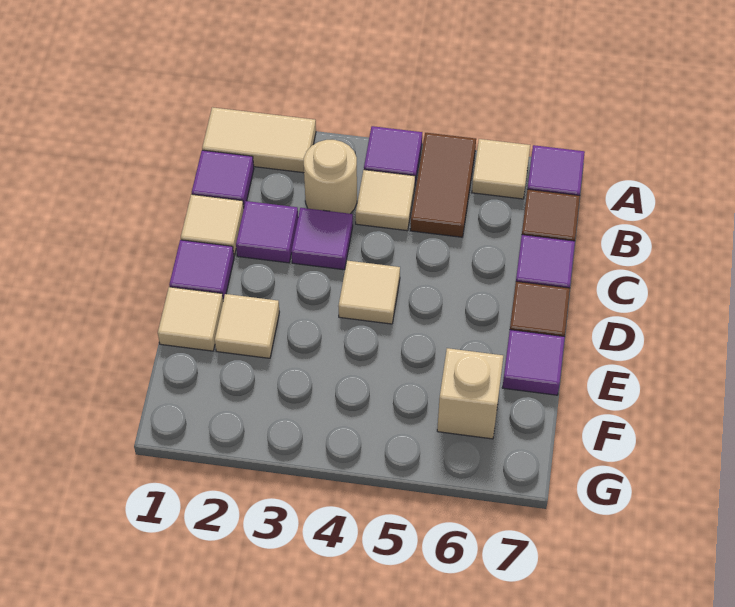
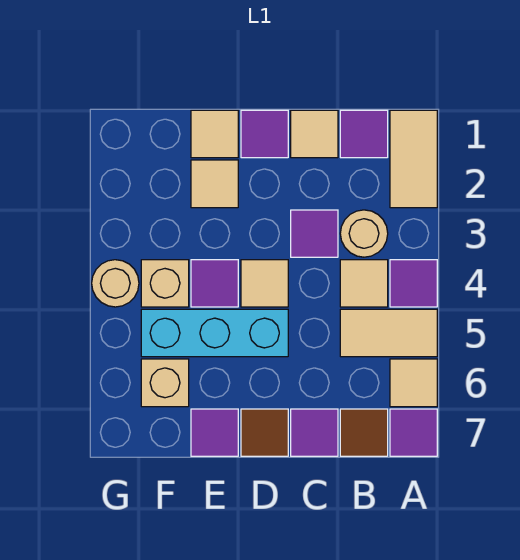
brown tile A5:B5 level 1 -> tan tile A5:B5 level 1
purple tile C2 level 1 -> purple tile E4 level 1
none -> cyan brick D5:F5 level 1
none -> tan brick F4 level 1
none -> tan round brick G4 level 1

